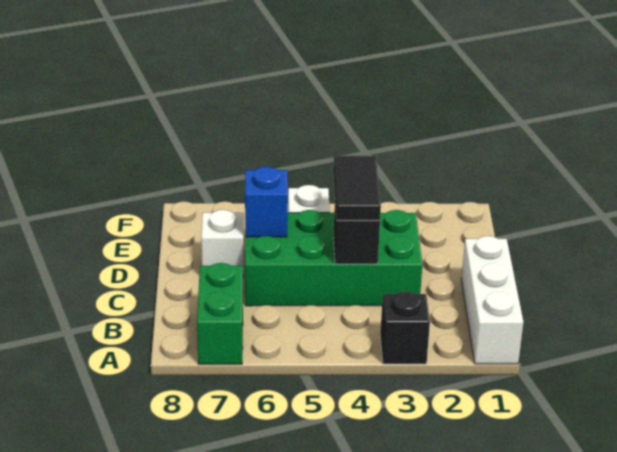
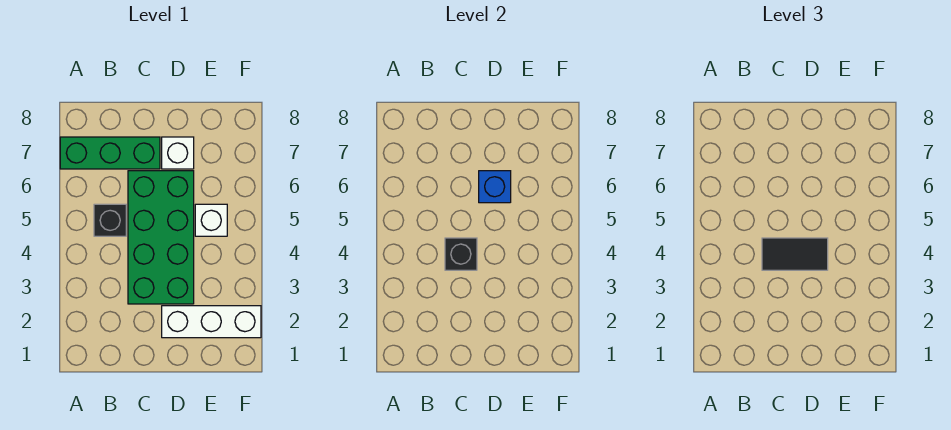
white brick A1:C1 level 1 -> white brick D2:F2 level 1
black brick A3 level 1 -> black brick B5 level 1
green brick A7:B7 level 1 -> green brick A7:C7 level 1

